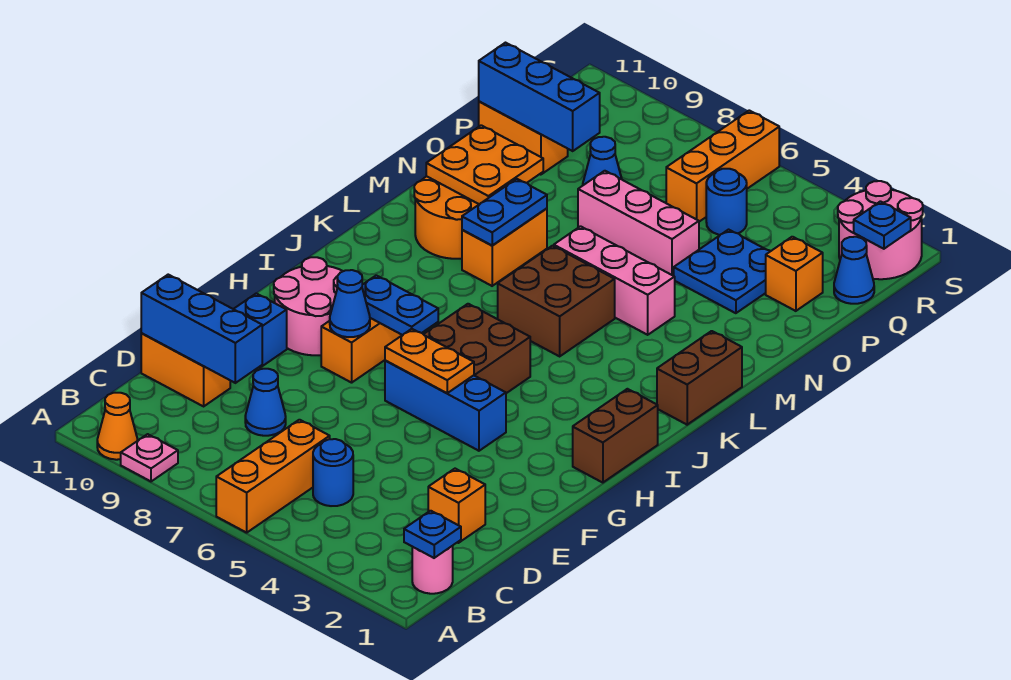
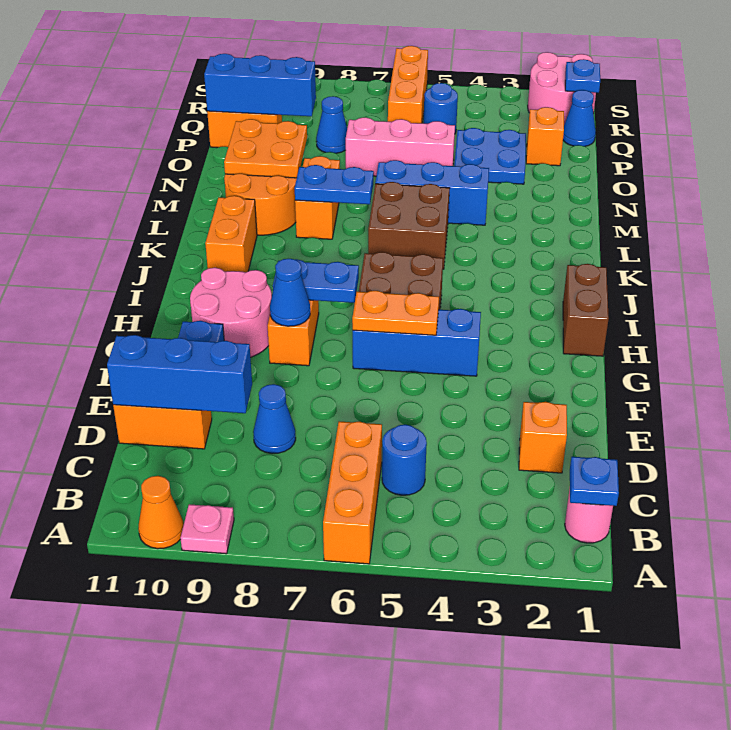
none -> orange brick J10:K10 level 1
brown brick K1:L1 level 1 -> none
blue plate L8:M8 level 2 -> blue plate L7:L8 level 2
pink brick M4:M6 level 1 -> blue brick M4:M6 level 1

